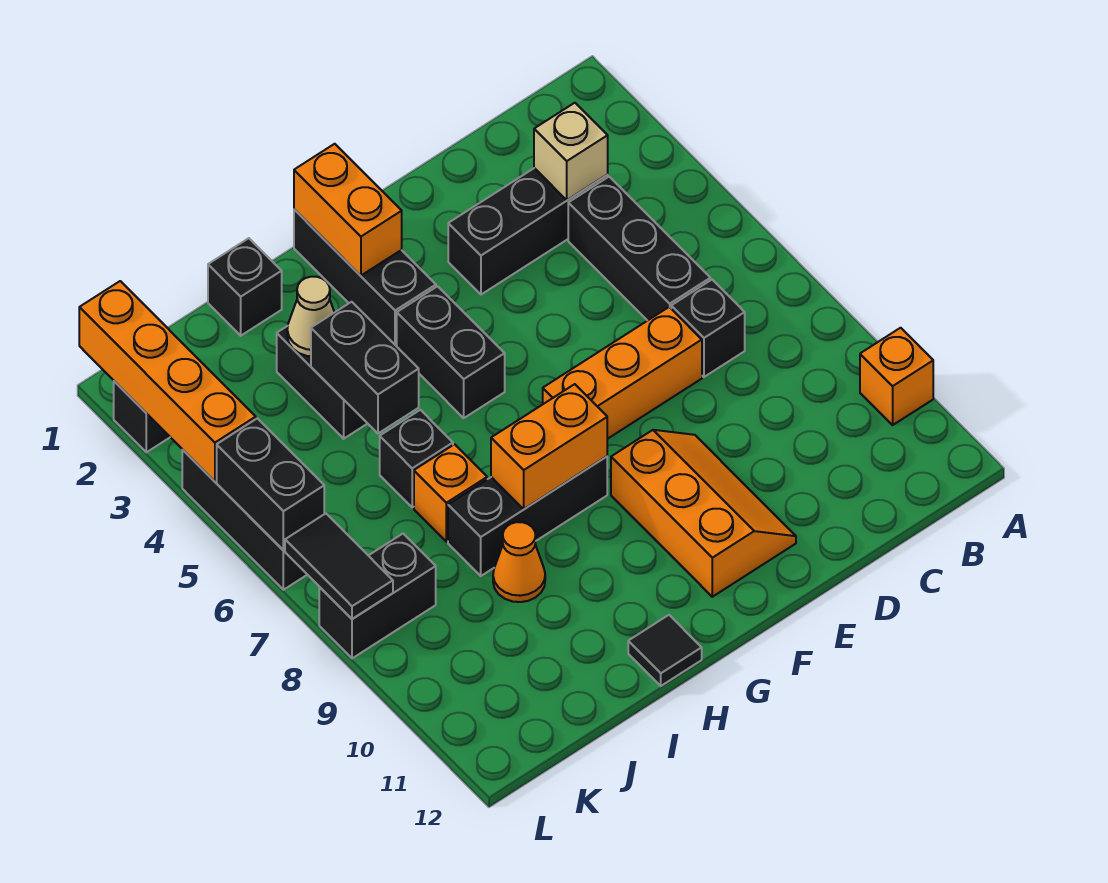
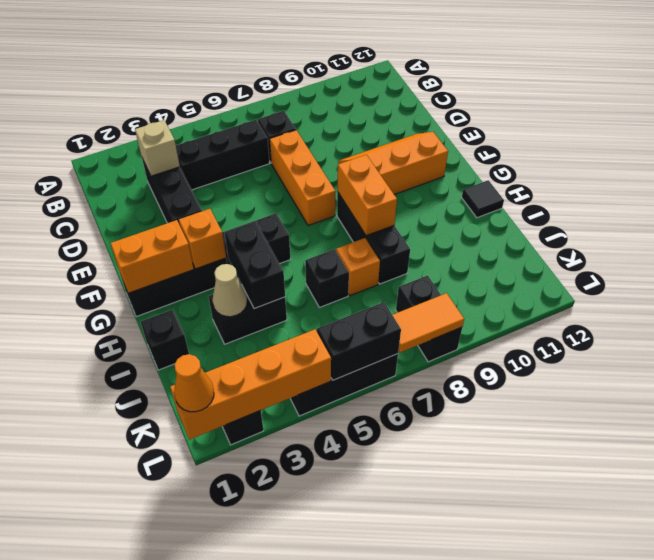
orange brick A10 level 1 -> orange brick G3 level 2
black brick I4:I5 level 2 -> black brick H4:I4 level 2
orange cone I9 level 1 -> orange cone L1 level 3
black tile L7:L8 level 2 -> orange tile L7:L8 level 2

